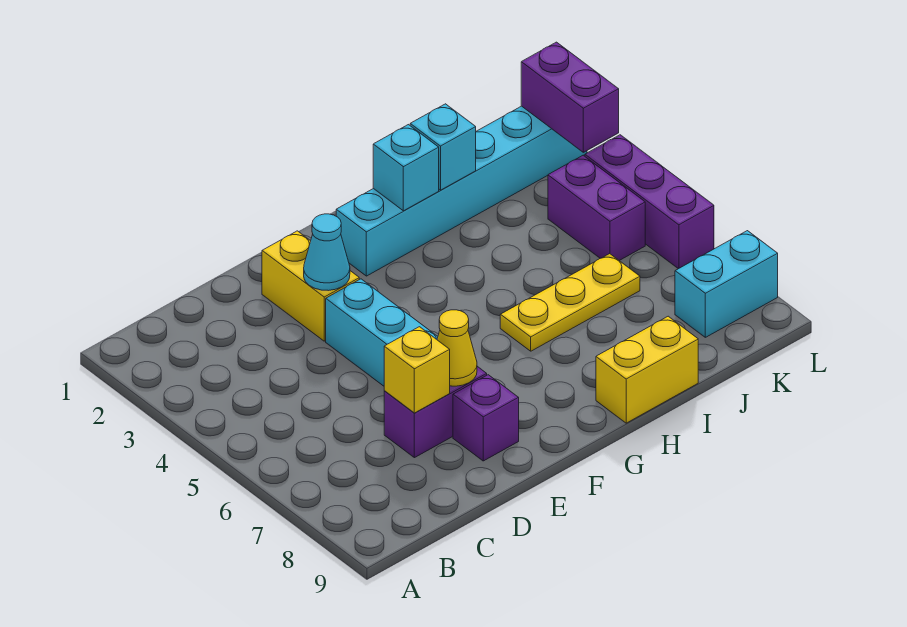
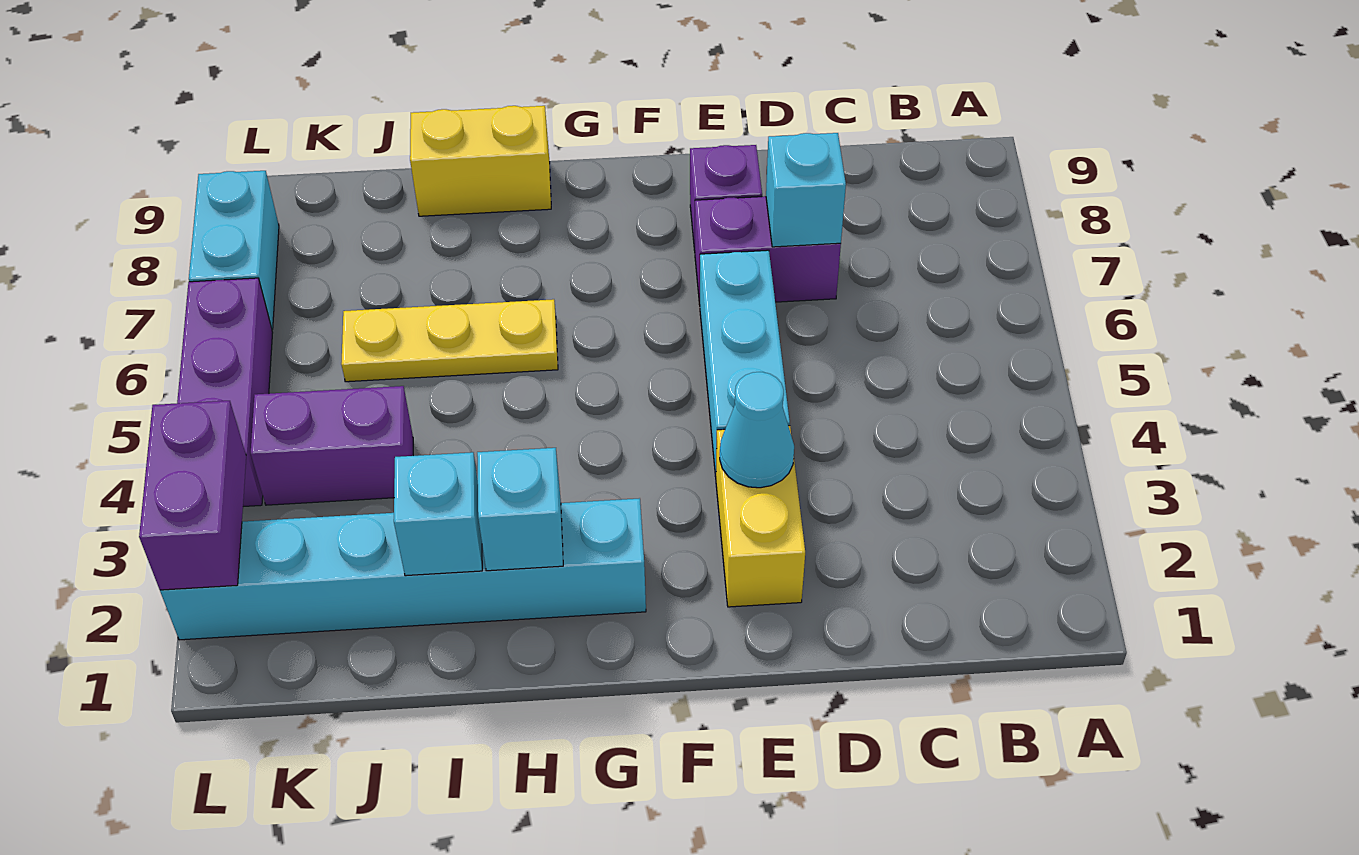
yellow brick D7 level 2 -> cyan brick D7 level 2
yellow cone E7 level 2 -> none
purple brick K4:K5 level 1 -> purple brick J4:K4 level 1
cyan brick K8:L8 level 1 -> cyan brick L7:L8 level 1

